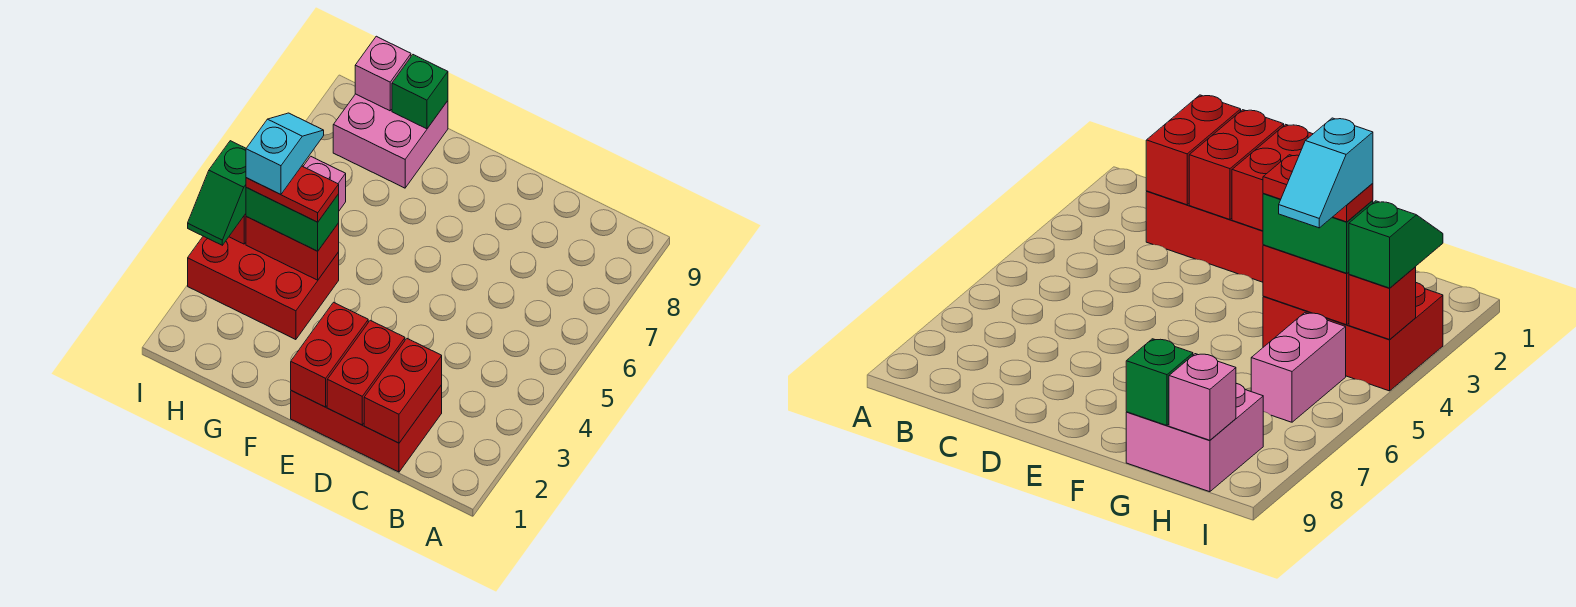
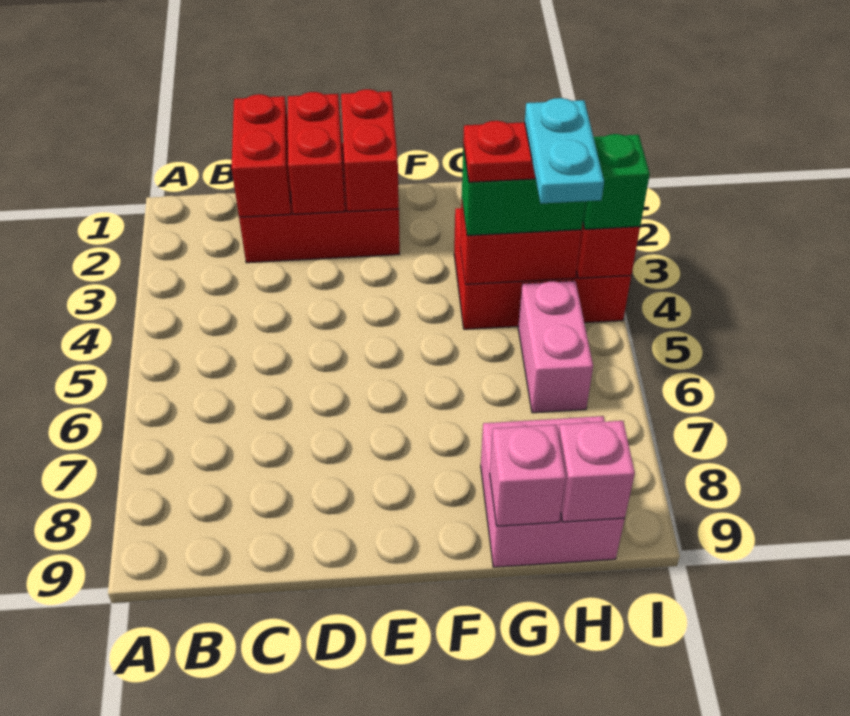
green brick G9 level 2 -> pink brick G9 level 2
cyan slope H4:H5 level 5 top 4 -> cyan plate H4:H5 level 5

